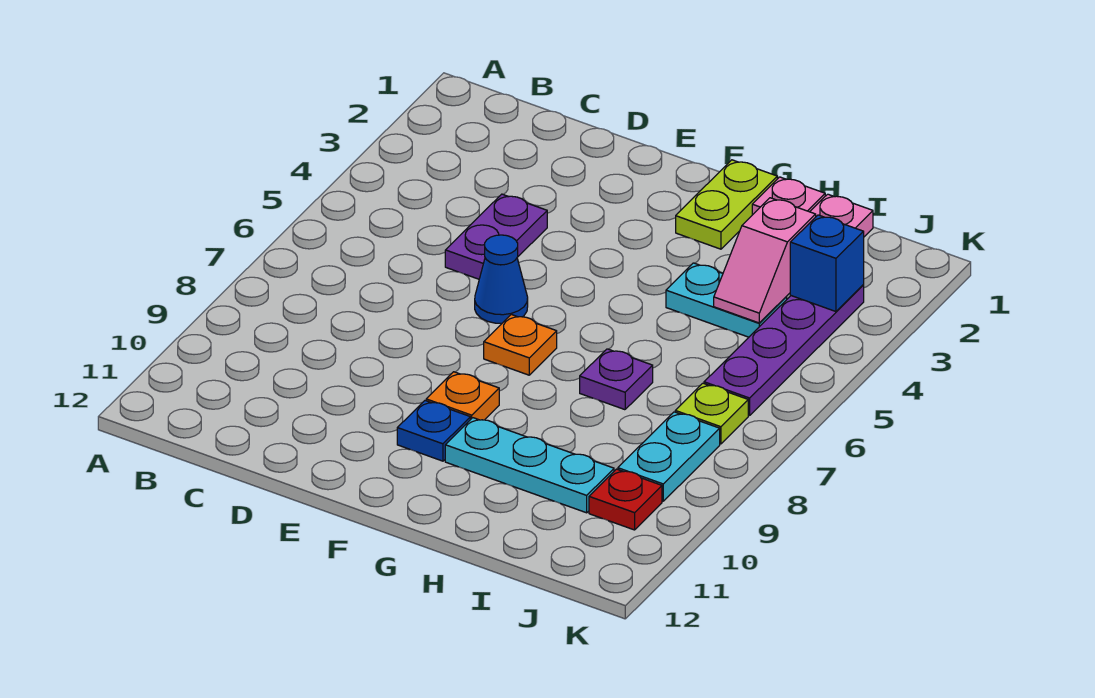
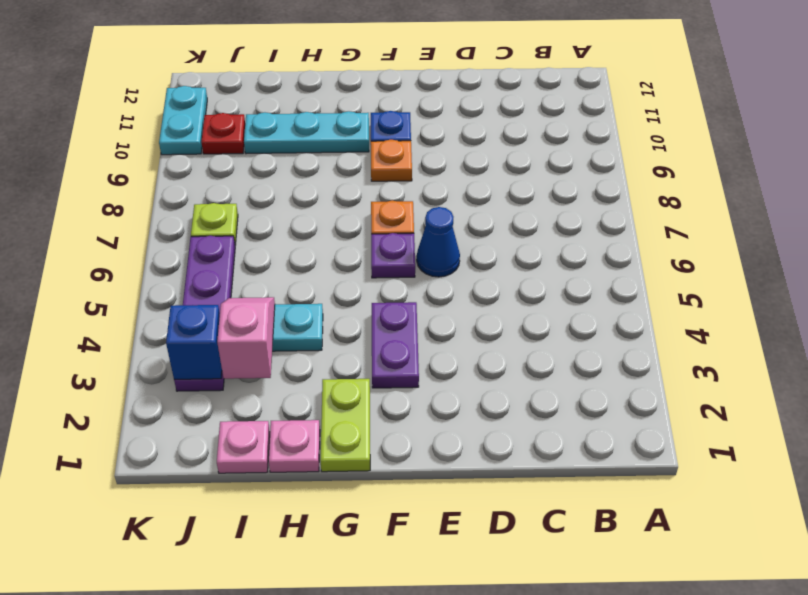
purple plate D4:D5 level 1 -> purple plate F3:F4 level 1
purple plate H7 level 1 -> purple plate F6 level 1
cyan plate J8:J9 level 1 -> cyan plate K10:K11 level 1

